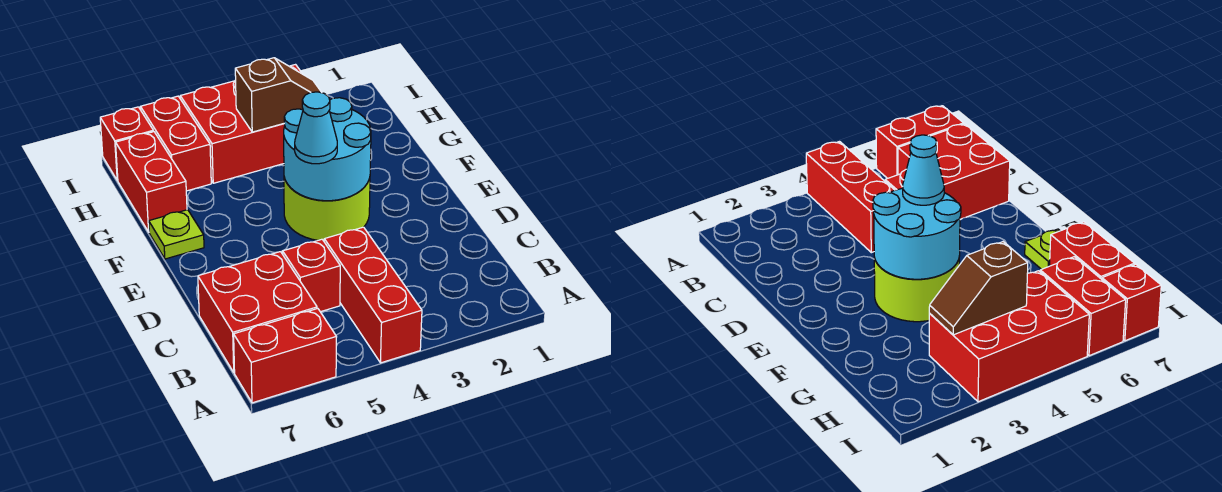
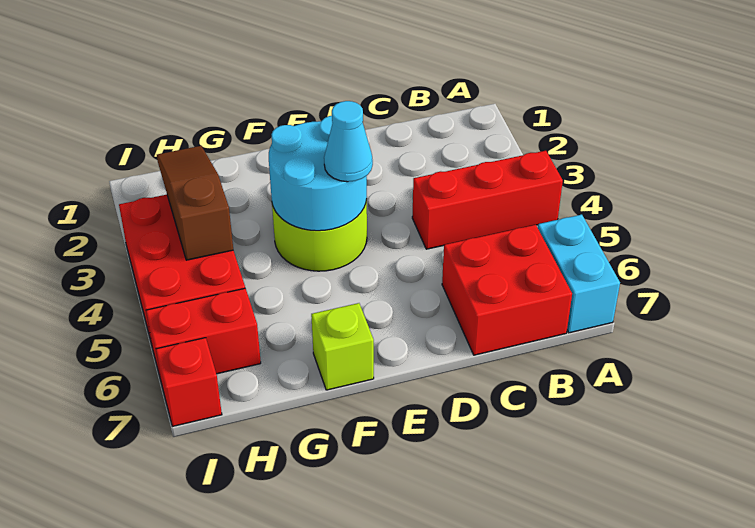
red brick A6:A7 level 1 -> cyan brick A6:A7 level 1
red brick C5 level 1 -> none
lime plate F7 level 1 -> lime brick F7 level 1
red brick G7:H7 level 1 -> none
brown slope H3:H4 level 2 top 4 -> brown slope H2:H4 level 2 top 4

